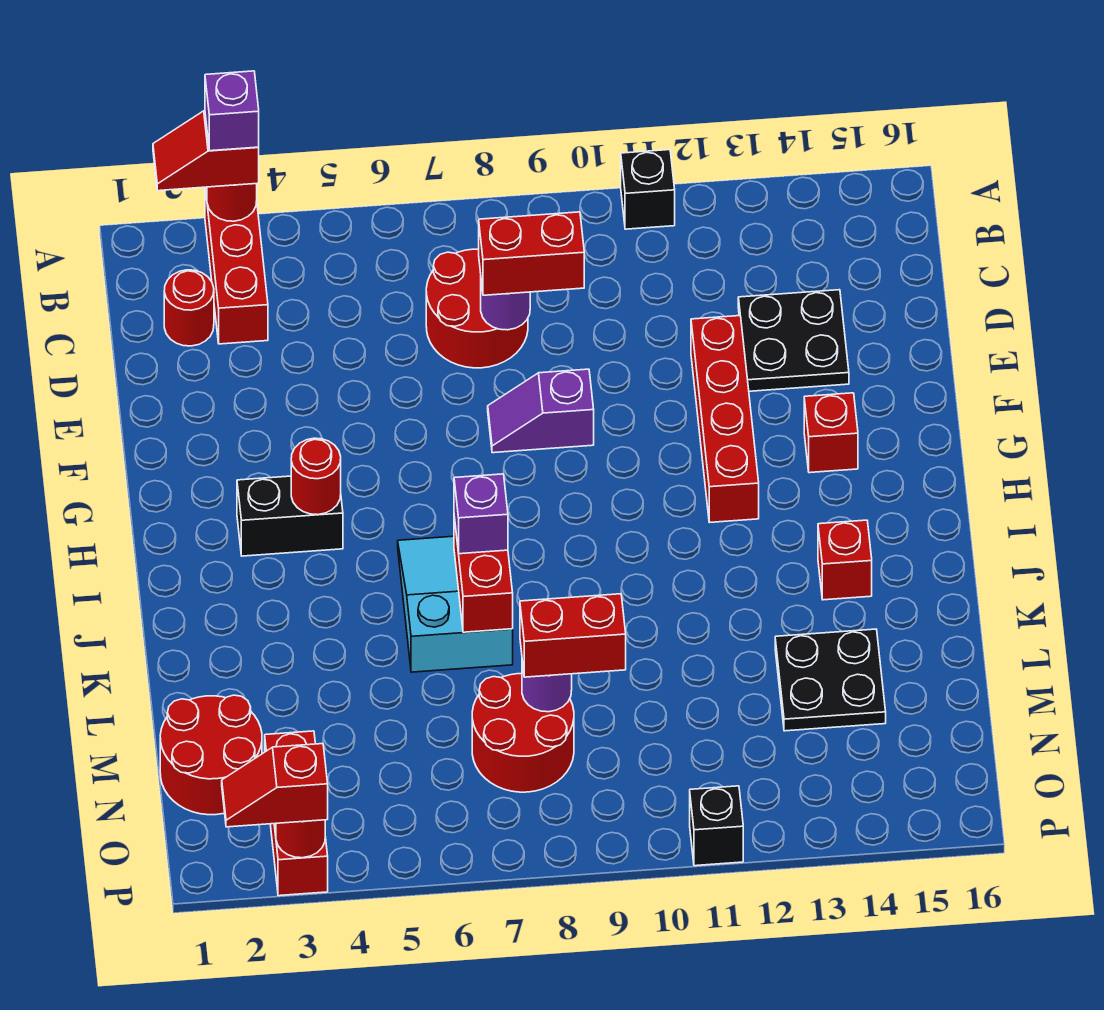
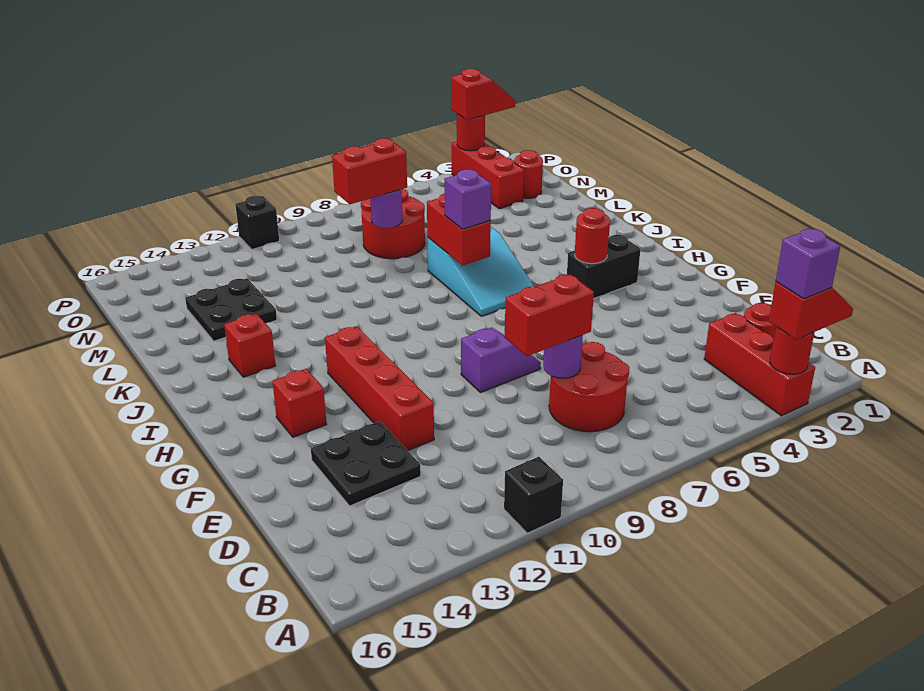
red round brick M1:N2 level 1 -> red round brick N2 level 1

